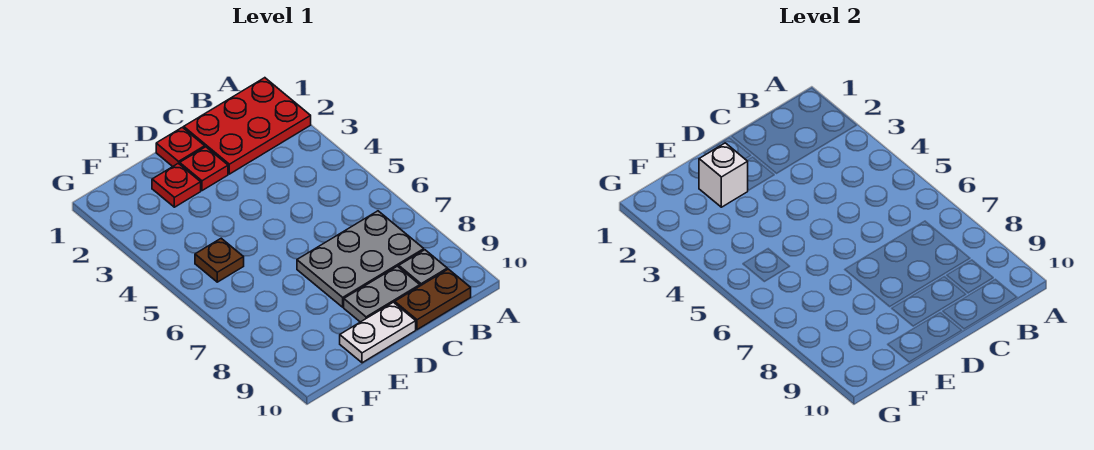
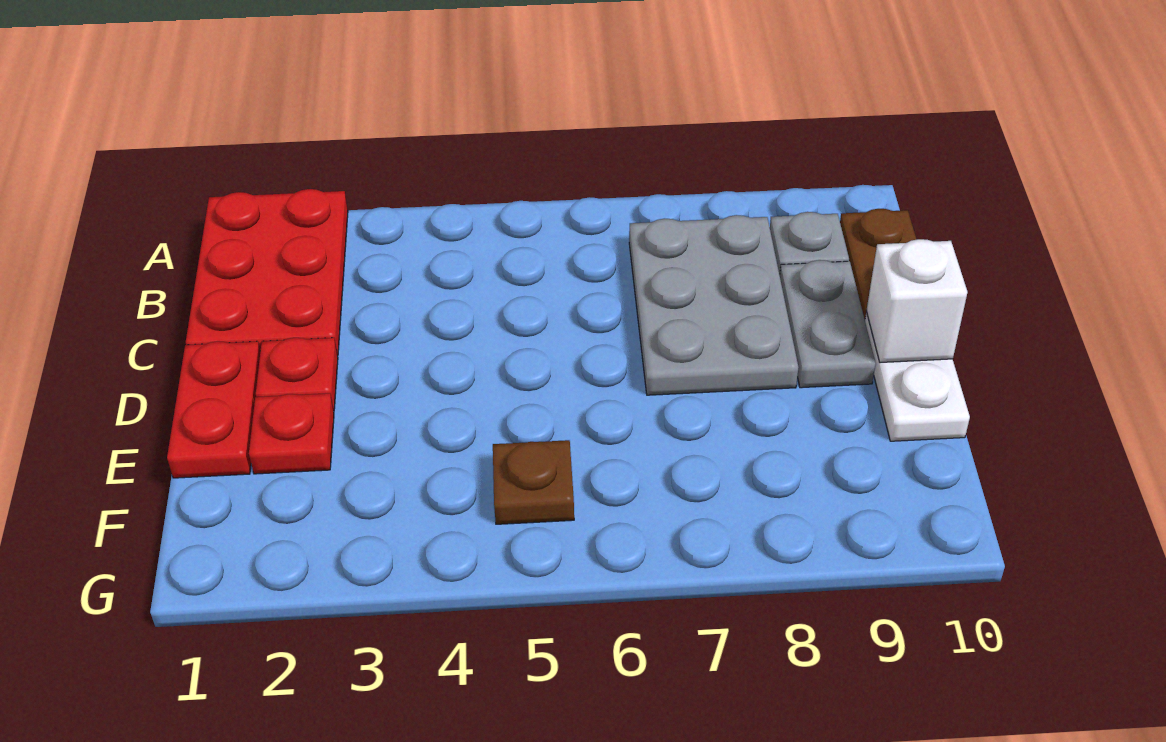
red plate D1 level 1 -> red plate D1:E1 level 1
white brick E2 level 2 -> white brick D10 level 2

